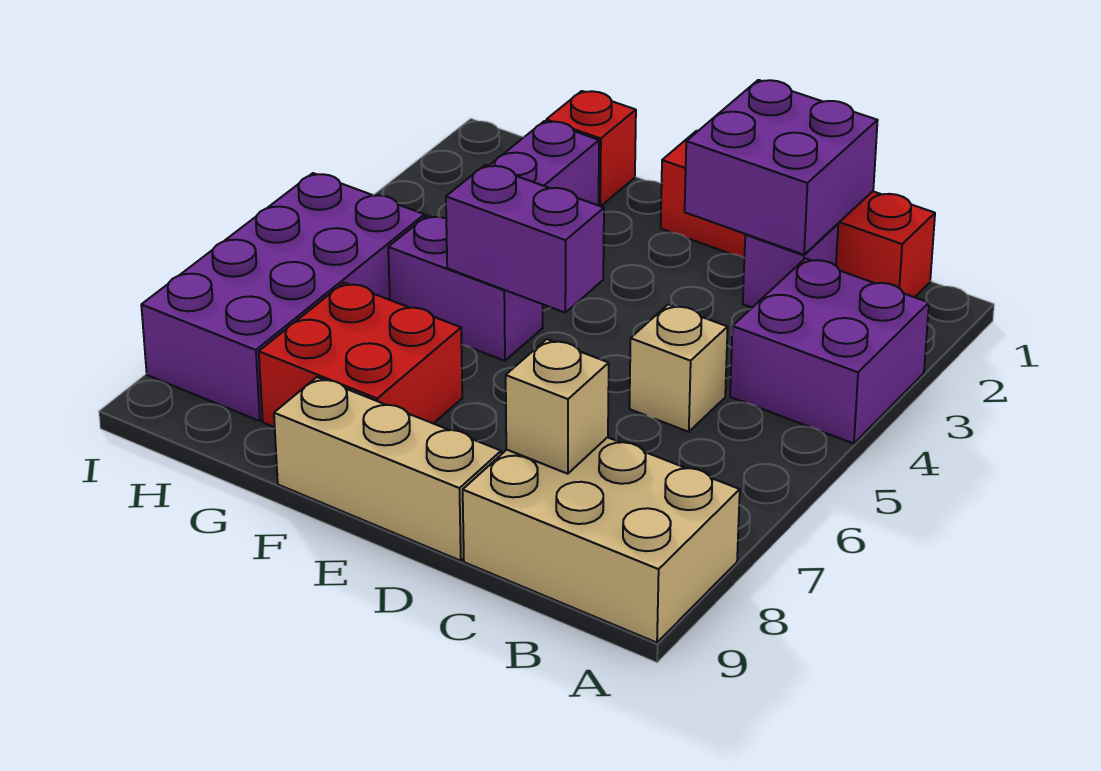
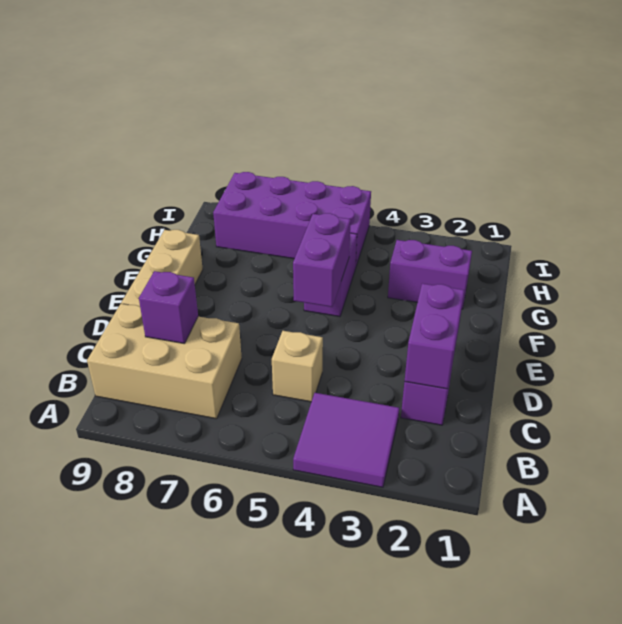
purple brick A3:B4 level 1 -> purple tile A3:B4 level 1
tan brick A8:C9 level 1 -> tan brick B7:C9 level 1
red brick B1:E1 level 1 -> none
purple brick C1:D2 level 2 -> purple brick C2:D2 level 2
tan brick C8 level 2 -> purple brick C8 level 2
red brick F7:G8 level 1 -> none
red brick G1 level 1 -> none

